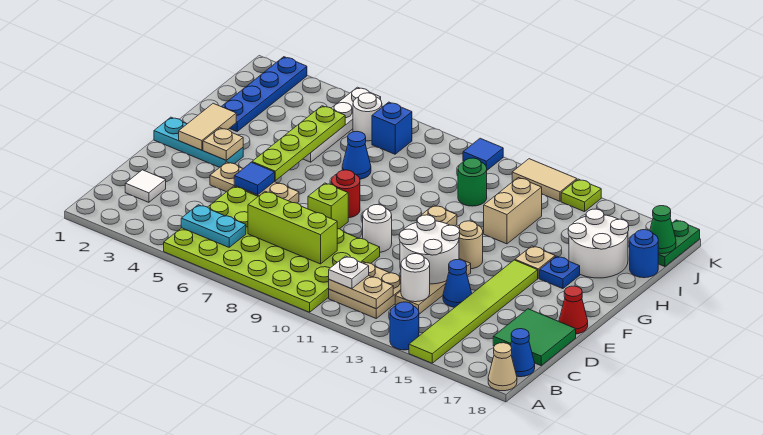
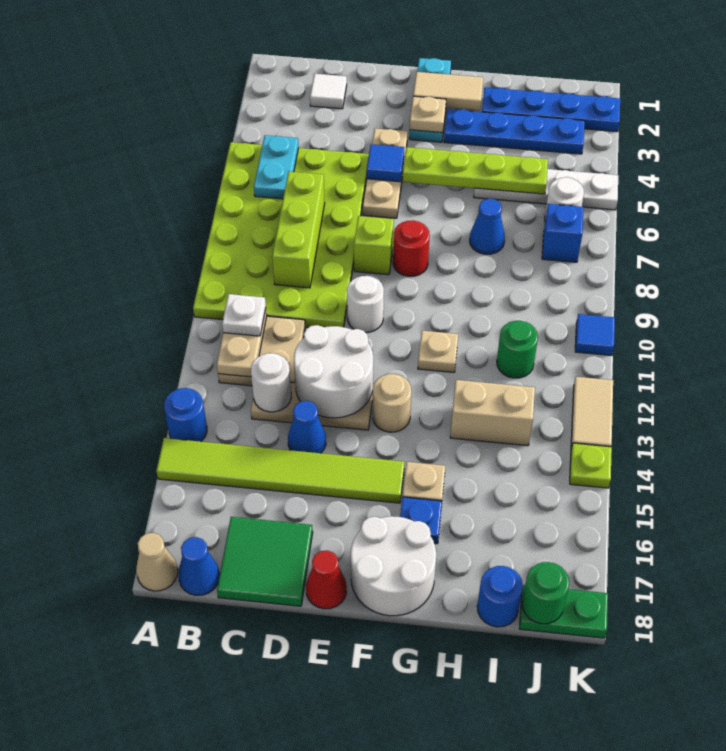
none -> blue plate G3:J3 level 1
white round brick H16:I17 level 1 -> white round brick F17:G18 level 1
green cone J18 level 2 -> green round brick J18 level 2

